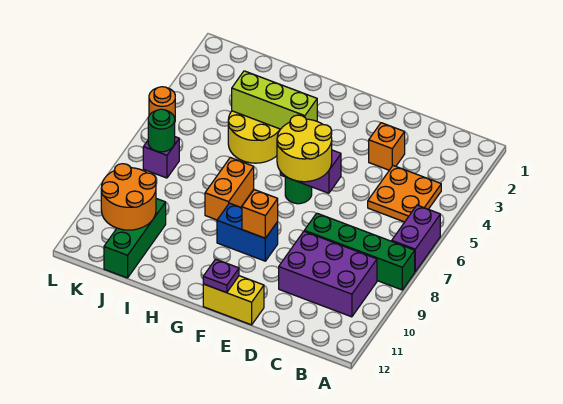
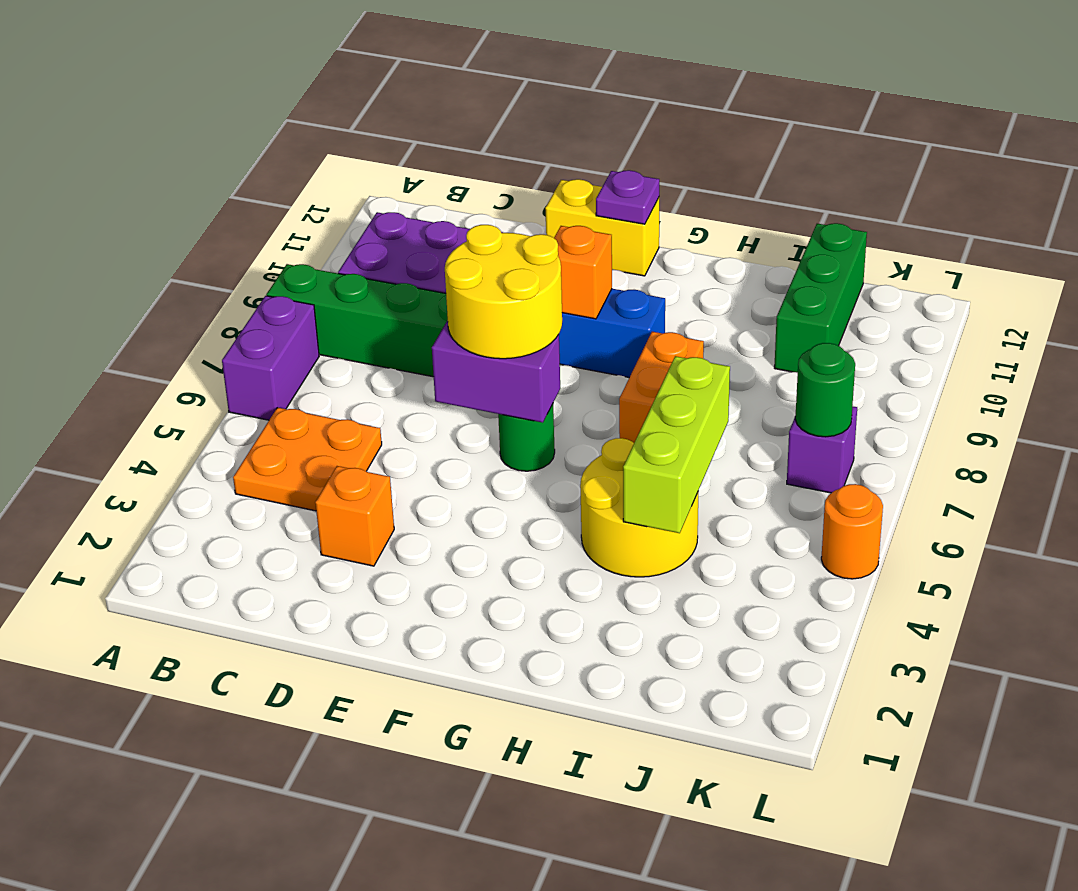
lime brick G4:I4 level 2 -> lime brick I4:I6 level 2
orange round brick J10:K11 level 2 -> none

